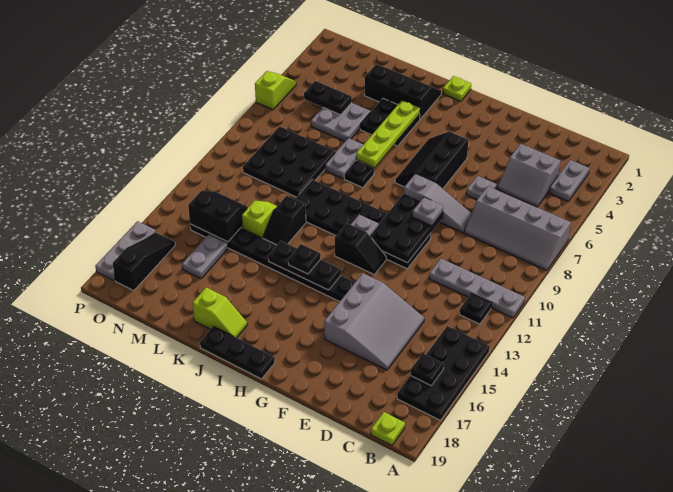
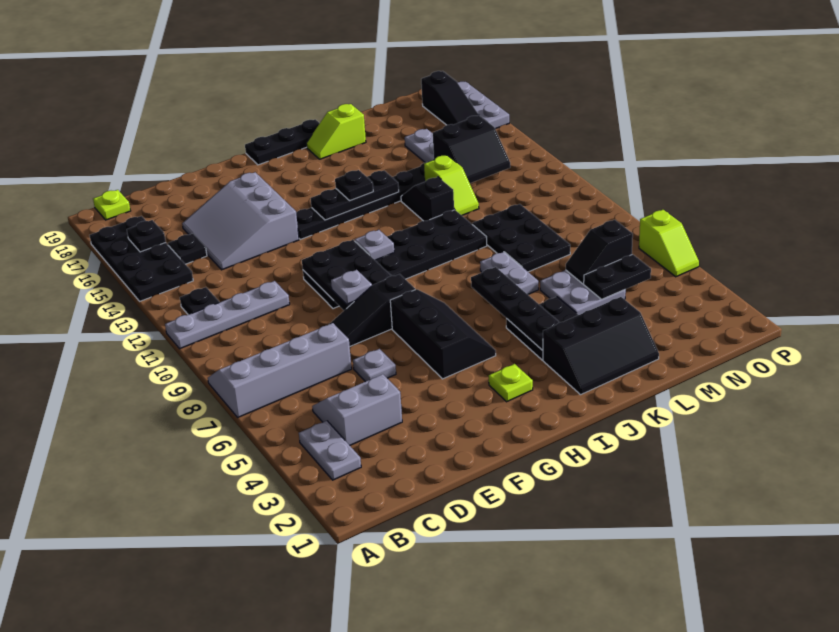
grey slope E8:G8 level 1 top G -> black slope E8:G8 level 1 top G
black slope G12:H12 level 1 top H -> black slope M6:N6 level 2 top N
lime plate I1 level 1 -> lime plate H3 level 1
lime plate J4:J7 level 2 -> black plate J4:J7 level 2
black plate J8 level 1 -> black plate C15 level 1
black plate L8:N10 level 1 -> black plate L8:M10 level 1

